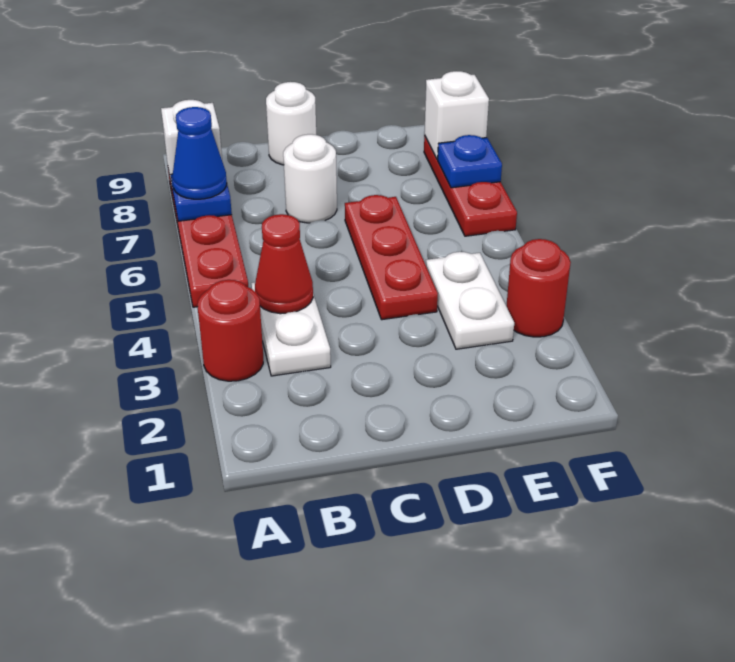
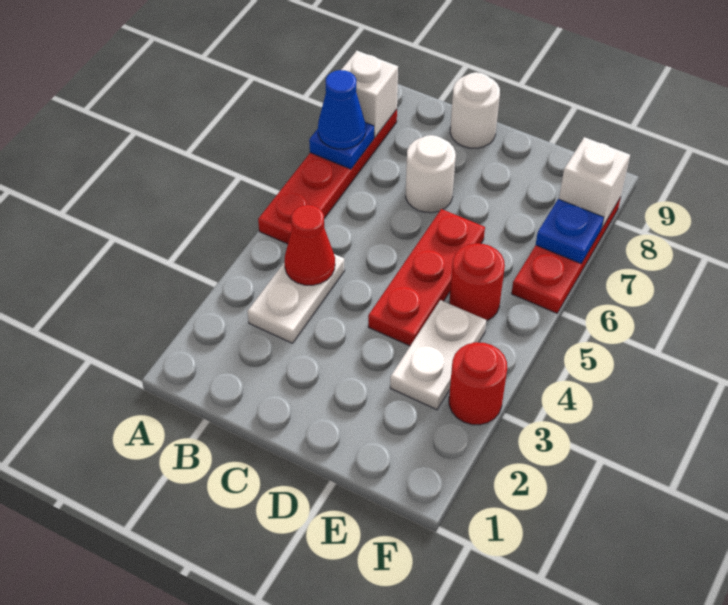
red round brick A3 level 1 -> red round brick E5 level 1

